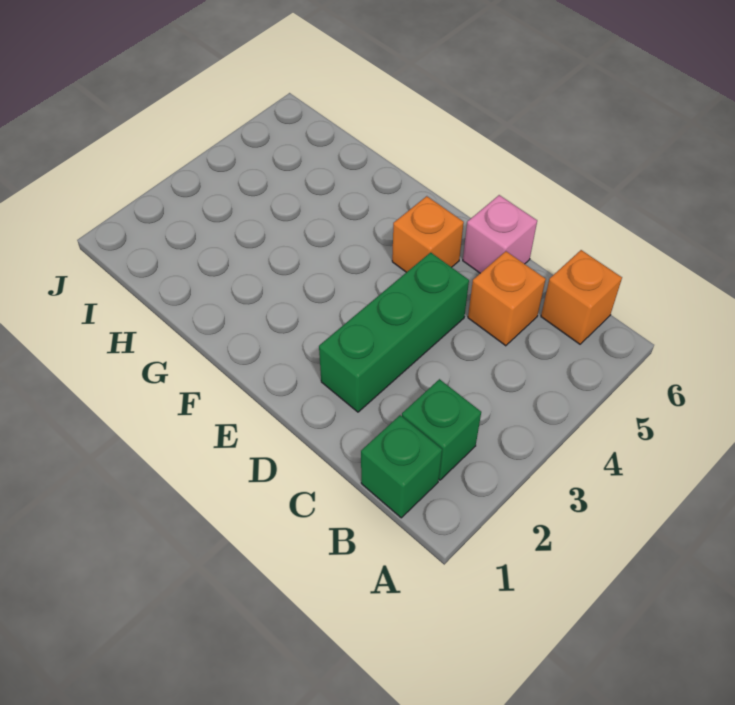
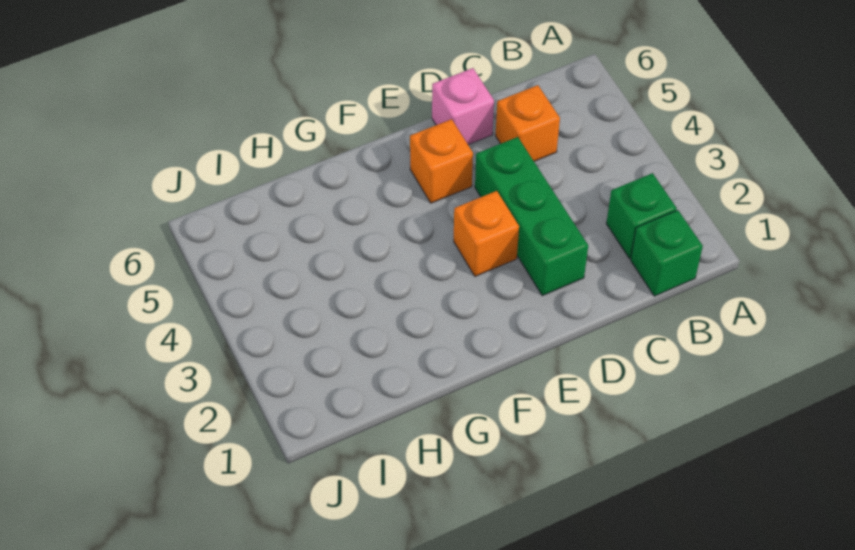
orange brick B6 level 1 -> orange brick E3 level 1

